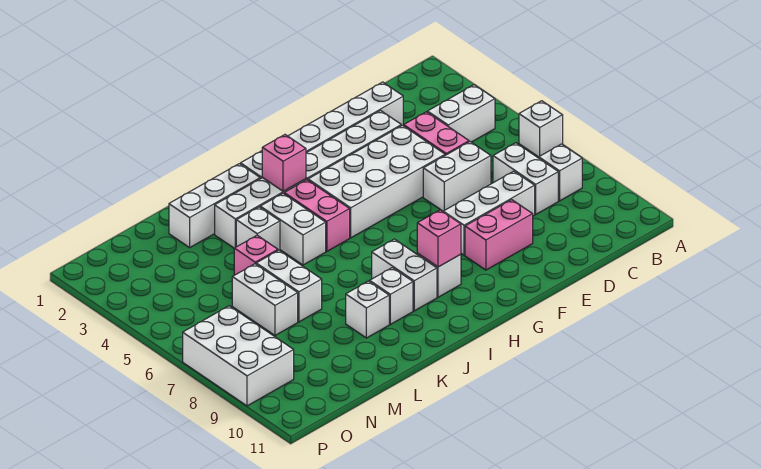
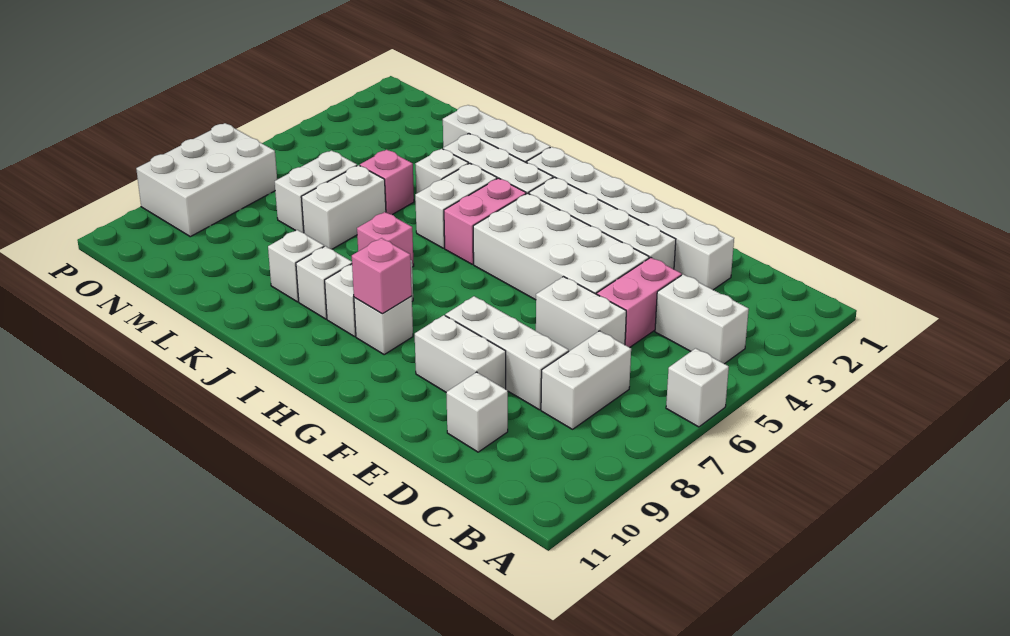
white brick B8 level 1 -> white brick D10 level 1
pink brick E9:F9 level 1 -> white brick E9:F9 level 1
pink brick I3 level 2 -> pink brick J7 level 1

